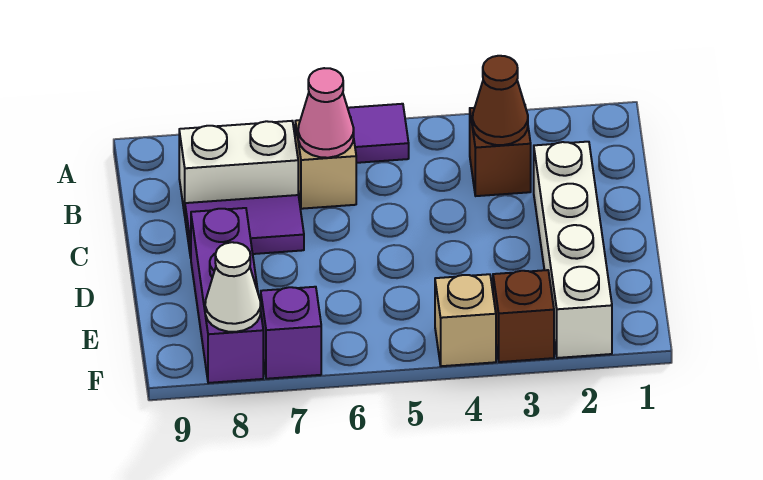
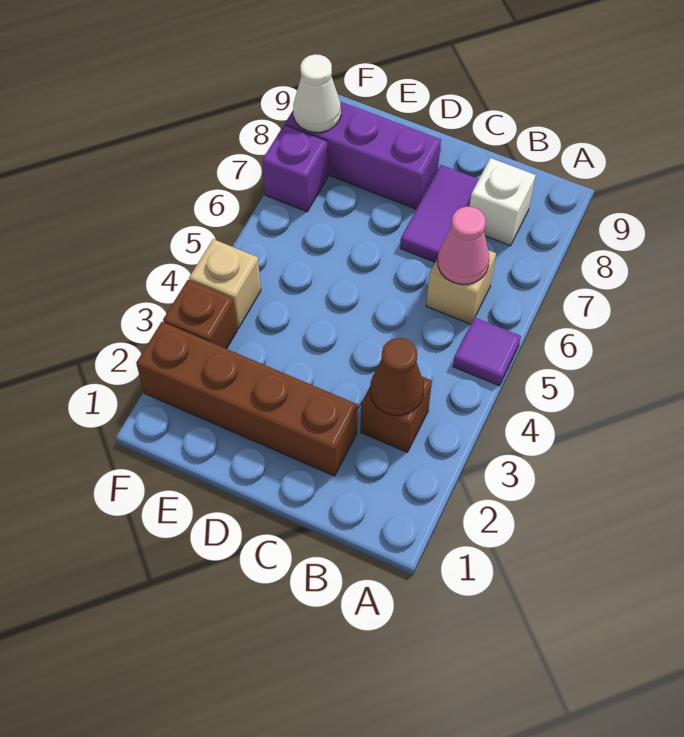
white brick B7:B8 level 1 -> white brick B8 level 1
white brick C2:F2 level 1 -> brown brick C2:F2 level 1

